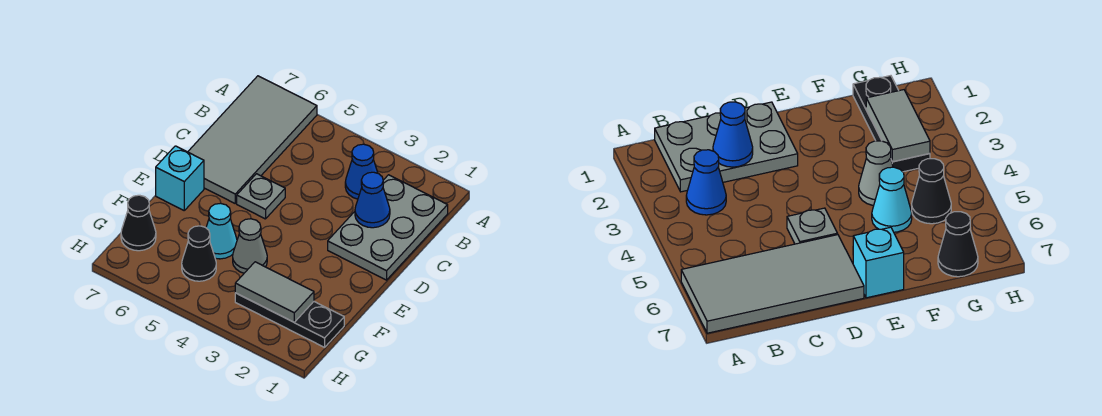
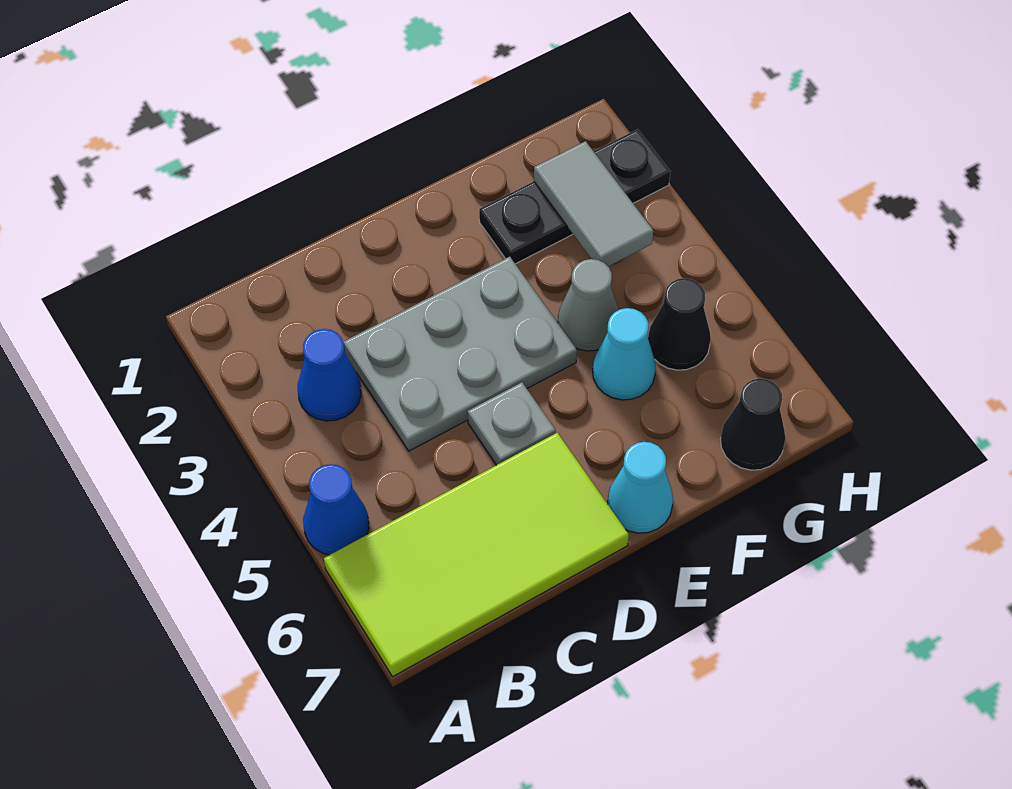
grey tile A6:D7 level 1 -> lime tile A6:D7 level 1
grey plate B1:D2 level 1 -> grey plate C3:E4 level 1
blue cone C2 level 2 -> blue cone A5 level 1
cyan brick E7 level 1 -> cyan cone E7 level 1
black plate G1:G3 level 1 -> black plate F2:H2 level 1

